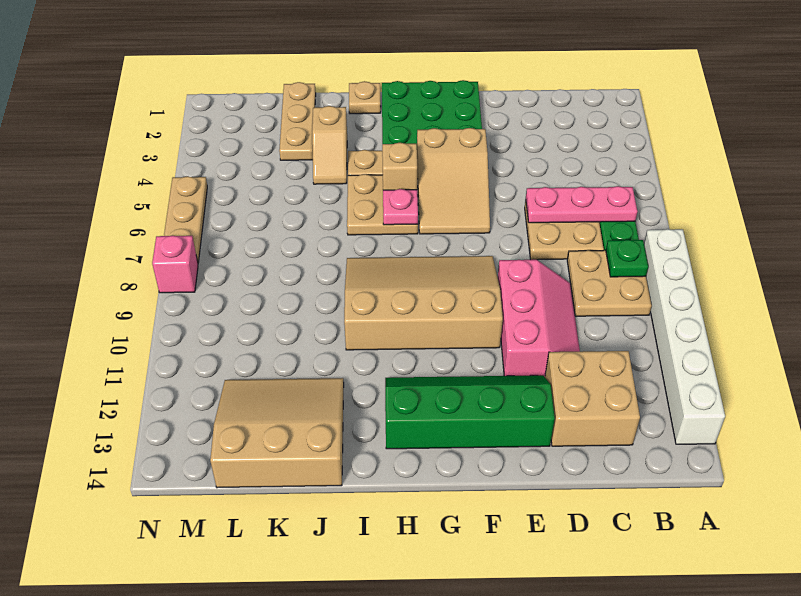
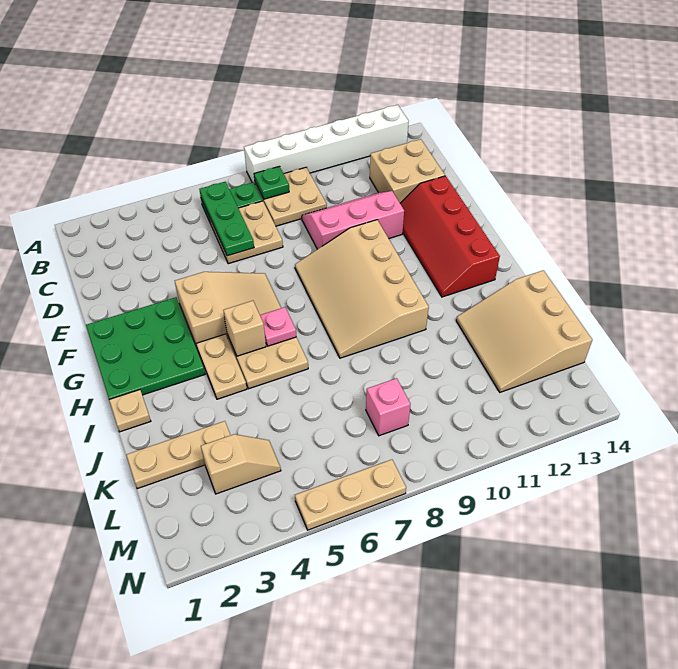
pink plate B6:D6 level 2 -> green plate B6:D6 level 2
green slope E12:H13 level 1 top 13 -> red slope E12:H13 level 1 top 13
tan slope J3:J4 level 1 top 3 -> tan slope L3:L4 level 1 top 3
pink brick N8 level 1 -> pink brick L8 level 1

